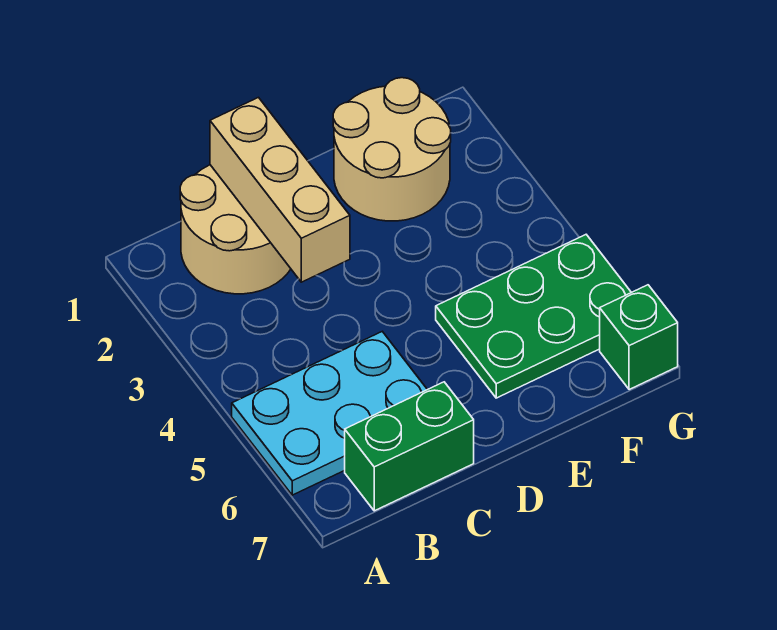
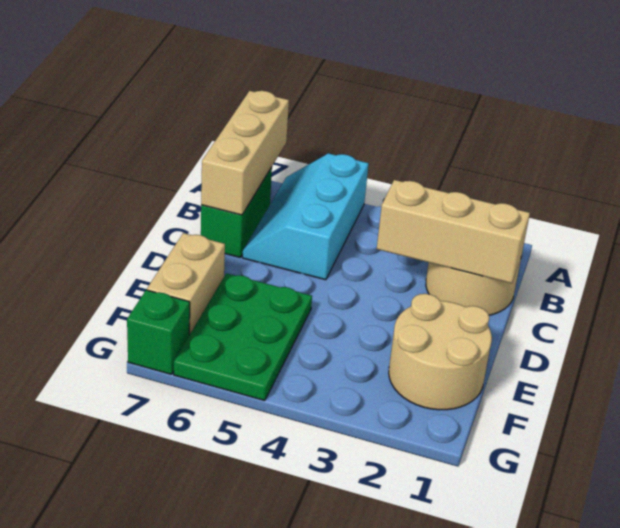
cyan plate A5:C6 level 1 -> cyan slope A5:C6 level 1 top 5
none -> tan brick A7:C7 level 2
none -> tan brick E7:F7 level 1

